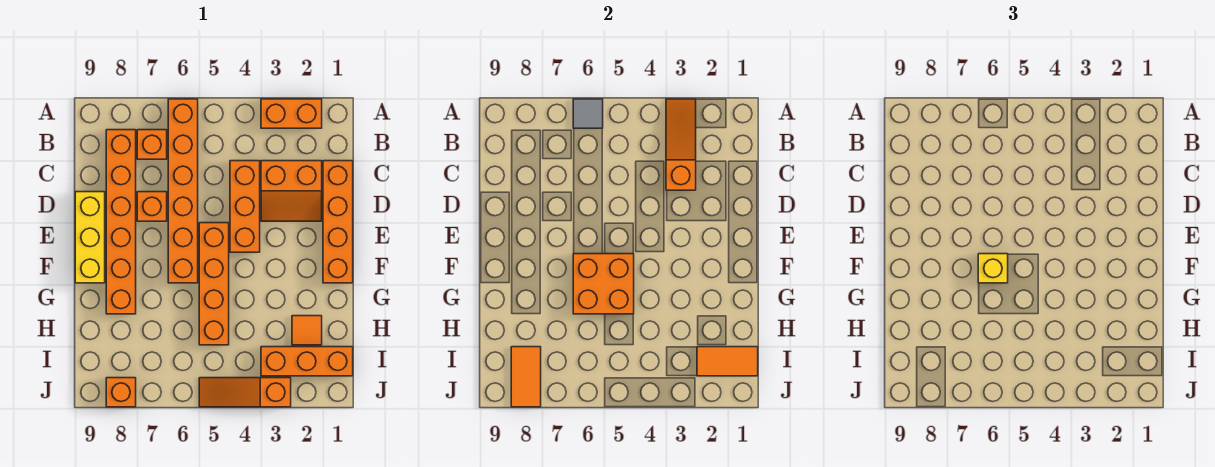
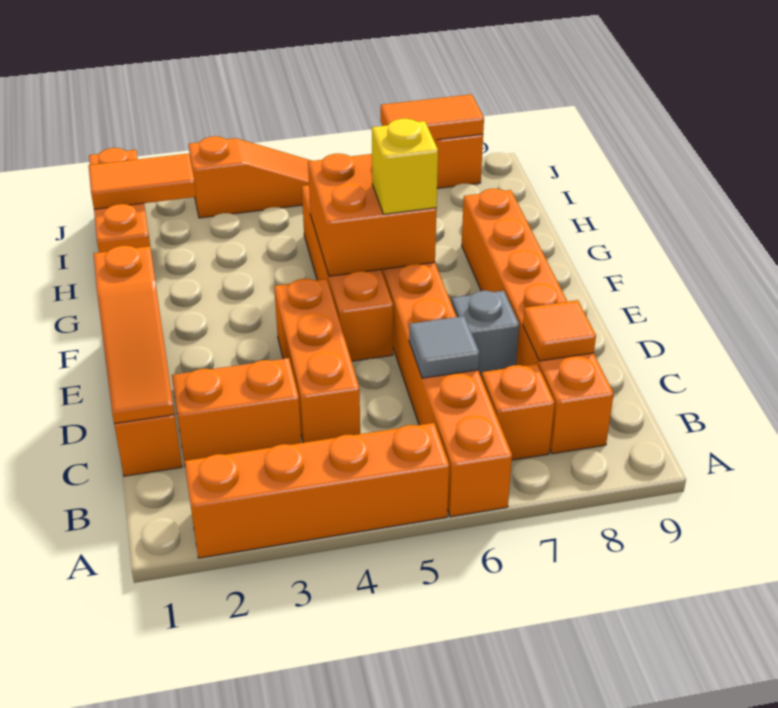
orange brick A2:A3 level 1 -> orange brick A2:A5 level 1
orange slope A3:C3 level 2 top C -> orange slope C1:E1 level 2 top E
grey tile A6 level 2 -> grey tile C6 level 2
orange brick D7 level 1 -> grey brick D7 level 1
yellow brick D9:F9 level 1 -> none
orange tile H2 level 1 -> orange tile C8 level 2
orange brick I1:I3 level 1 -> orange brick H1:J1 level 1
orange tile I8:J8 level 2 -> orange tile J7:J8 level 2

